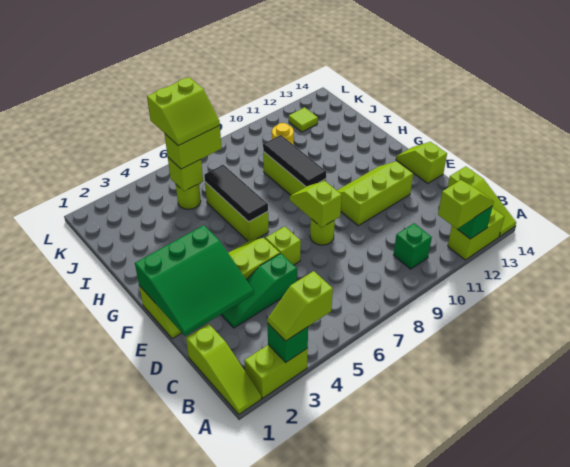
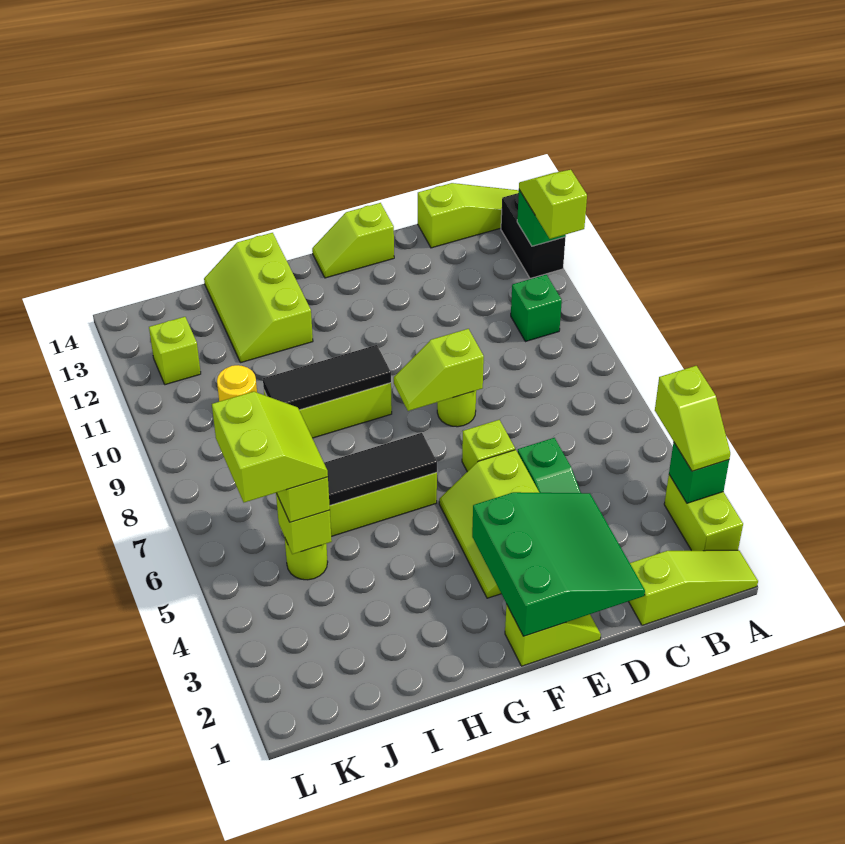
lime brick A12:A13 level 1 -> black brick A12:A13 level 1
lime slope E10:F12 level 1 top E -> lime slope H12:I14 level 1 top H
lime tile K12 level 1 -> lime brick K12 level 1

